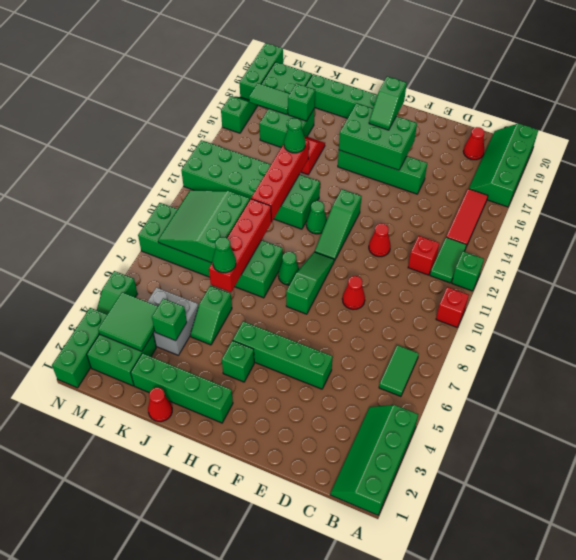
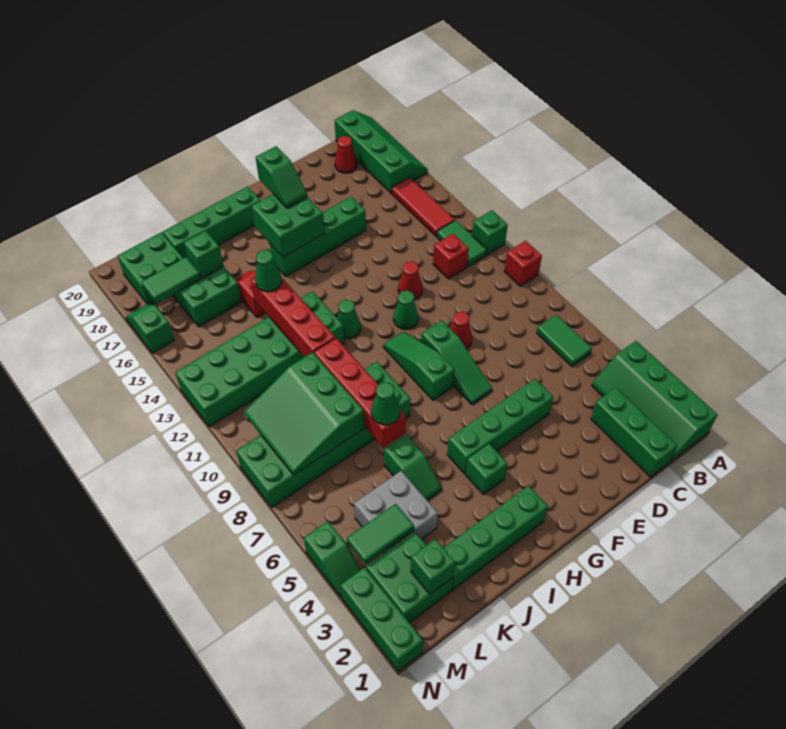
green slope A17:B20 level 1 top A -> green slope A17:B20 level 1 top B
green brick F16:H17 level 2 -> green brick G16:H17 level 2
green slope G11:G13 level 1 top 13 -> green slope F7:F9 level 1 top 9
green cone H9 level 1 -> green cone F11 level 1
red cone J1 level 1 -> none
green brick K4 level 2 -> green brick L2 level 2
green tile L3:M4 level 2 -> green tile L4:M4 level 2
green brick N18:N20 level 1 -> green brick C1:C3 level 1

